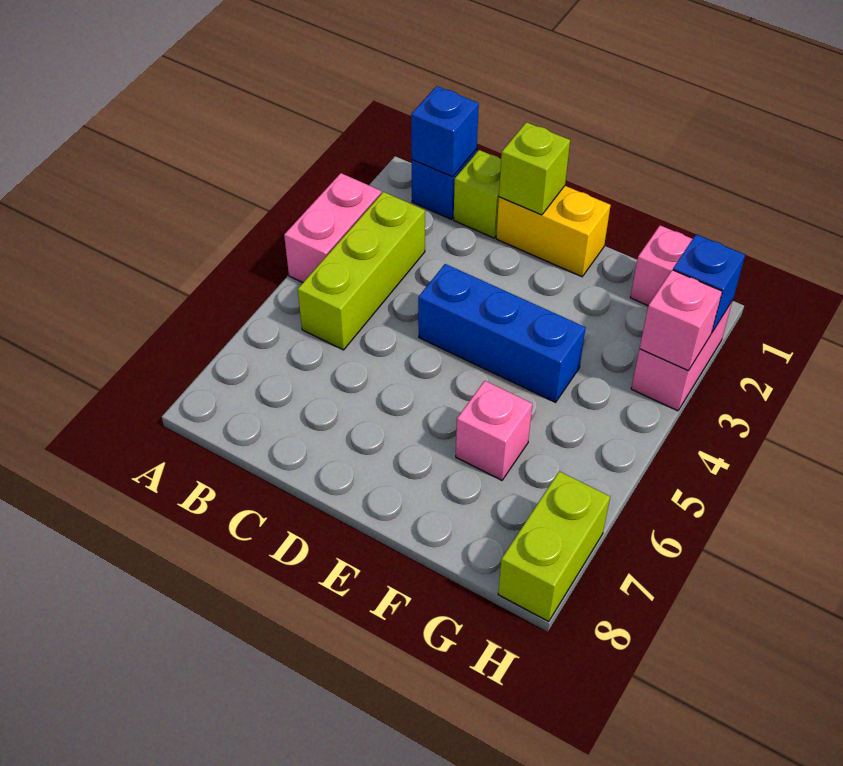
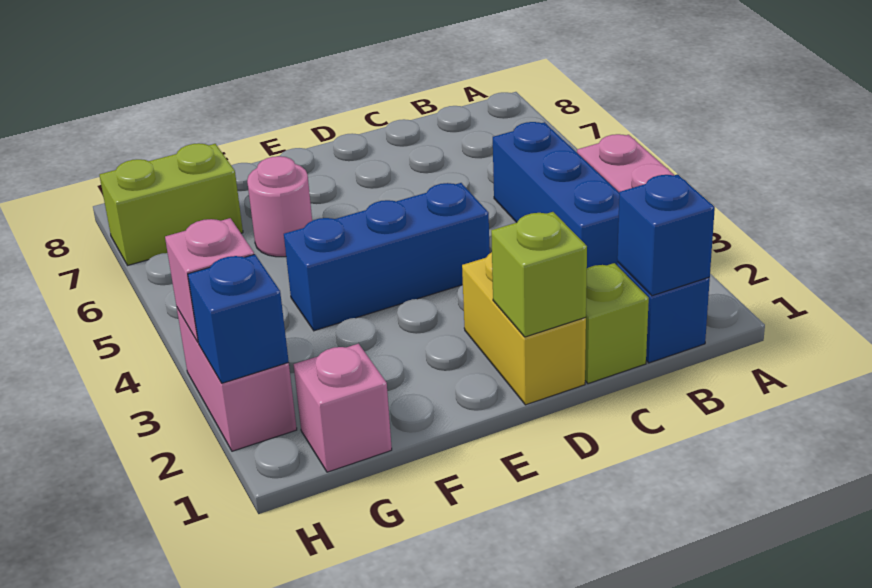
lime brick B3:B5 level 1 -> blue brick B3:B5 level 1
yellow brick D1:E1 level 1 -> yellow brick D1:D2 level 1
pink brick F6 level 1 -> pink round brick F6 level 1
lime brick H7:H8 level 1 -> lime brick G7:H7 level 1

